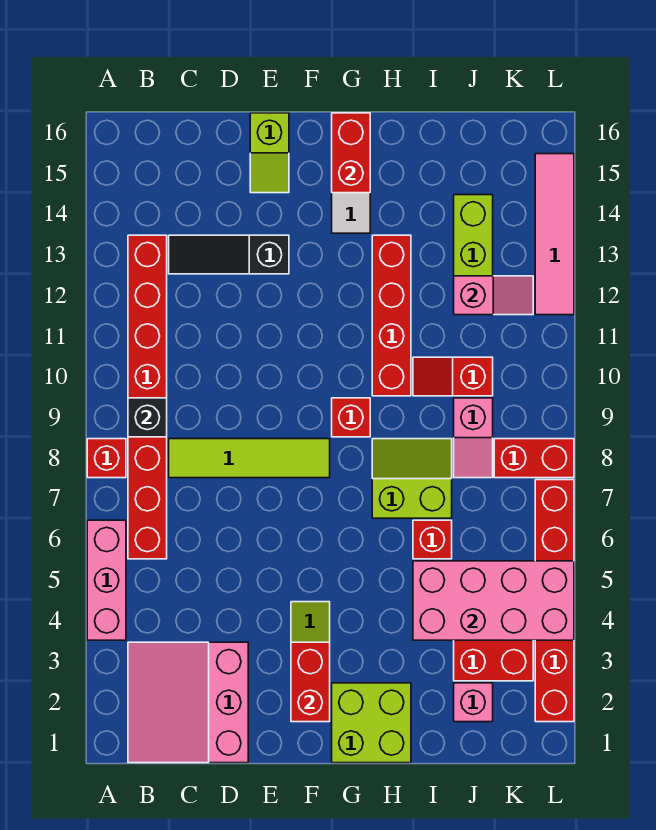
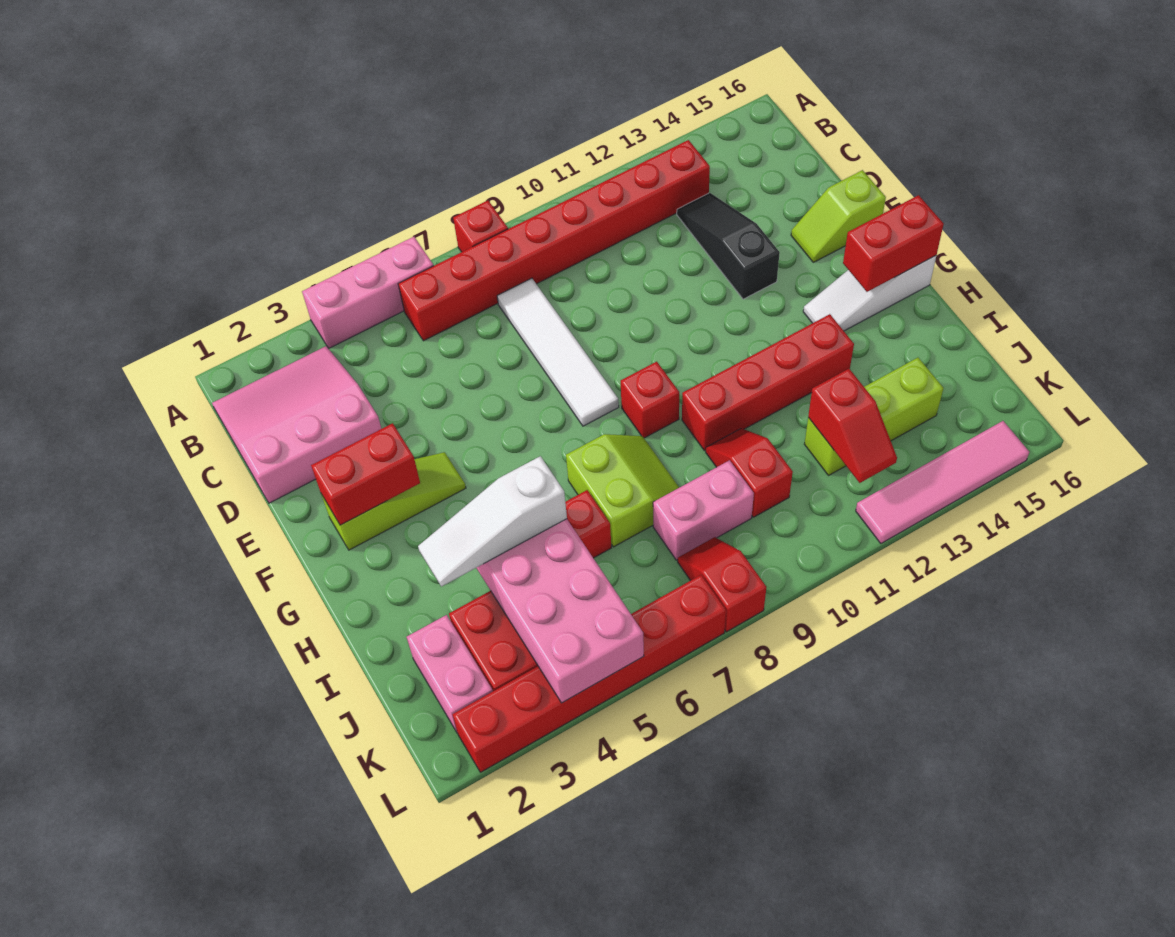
black brick B9 level 2 -> none
lime tile C8:F8 level 1 -> white tile C8:F8 level 1
lime brick G1:H2 level 1 -> none
none -> white slope I3:I5 level 3 top 5
pink brick J2 level 1 -> pink brick J2:K2 level 1
pink slope J8:J9 level 1 top 9 -> pink brick J8:J9 level 1
pink slope J12:K12 level 2 top J -> red slope J12:K12 level 2 top J
red brick K8:L8 level 1 -> red slope K8:L8 level 1 top L

